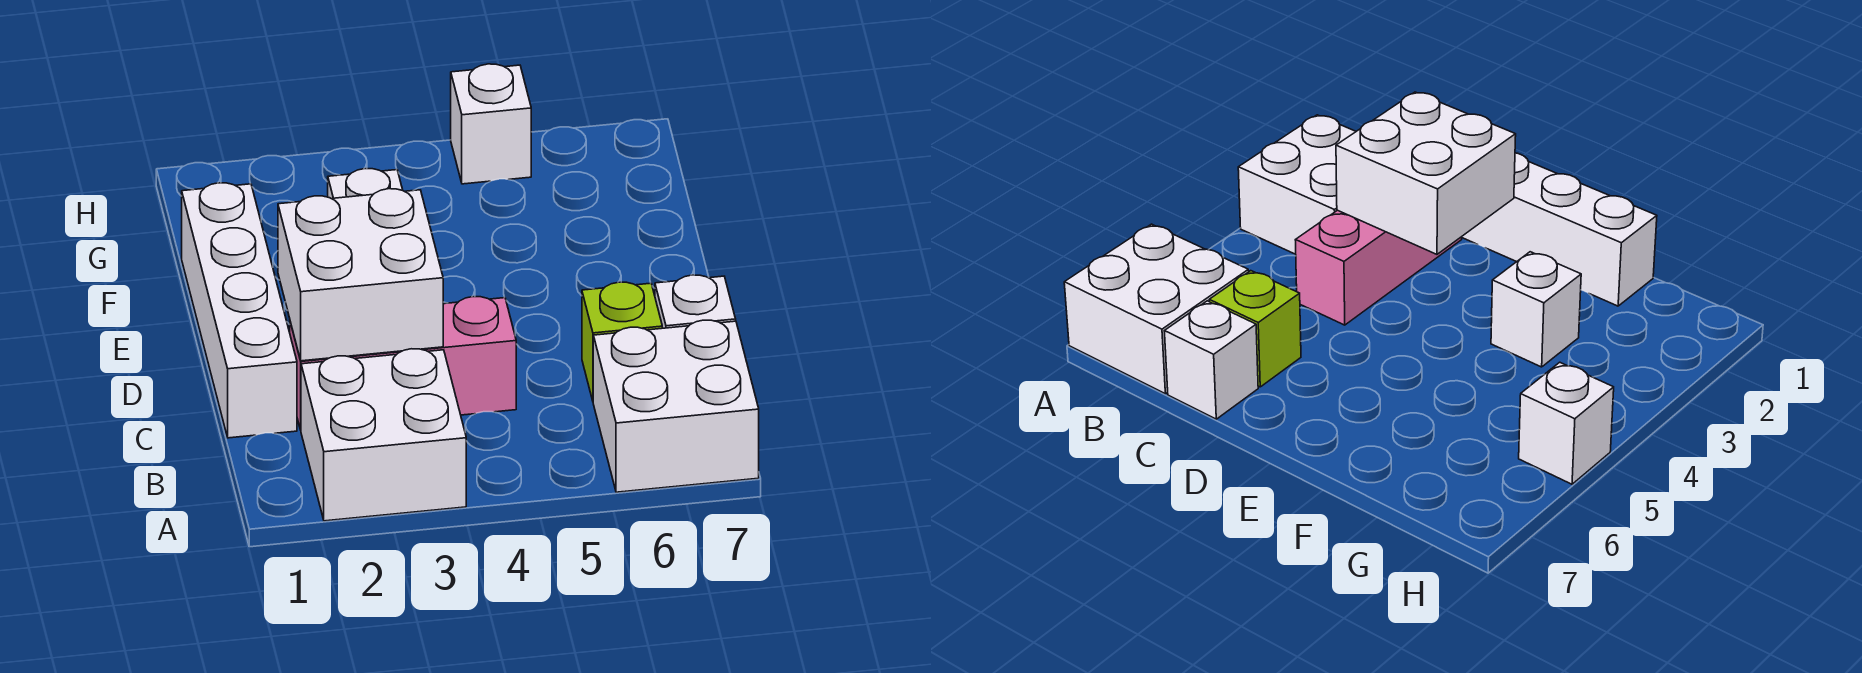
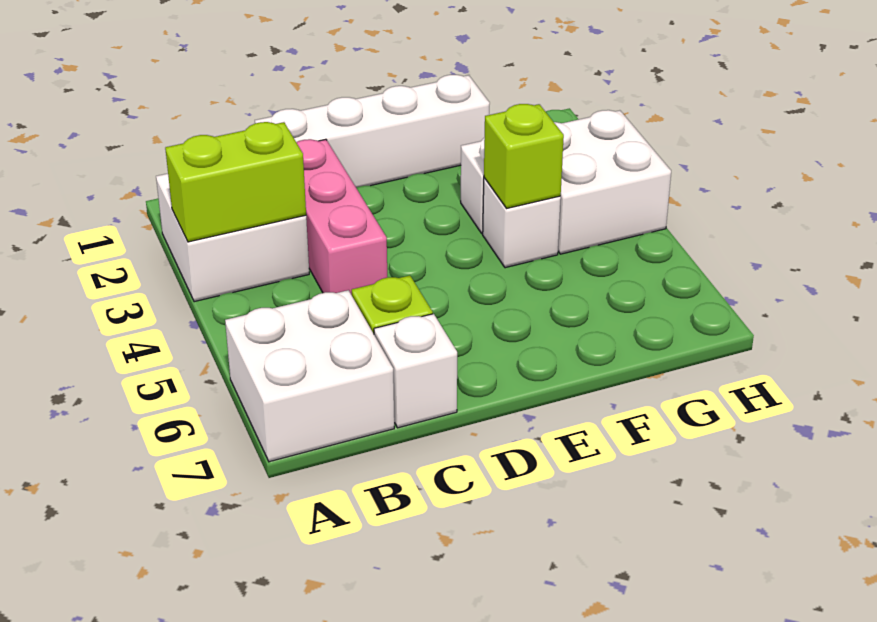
none -> lime brick A3:B3 level 2
white brick C2:D3 level 2 -> white brick G3:H4 level 1
none -> lime brick F4 level 2
white brick H5 level 1 -> white brick F4 level 1

